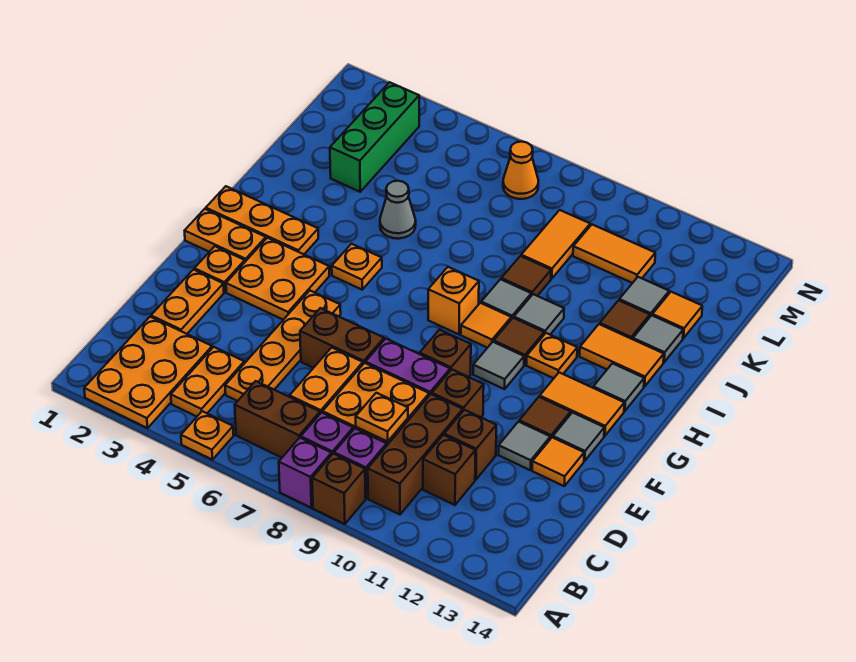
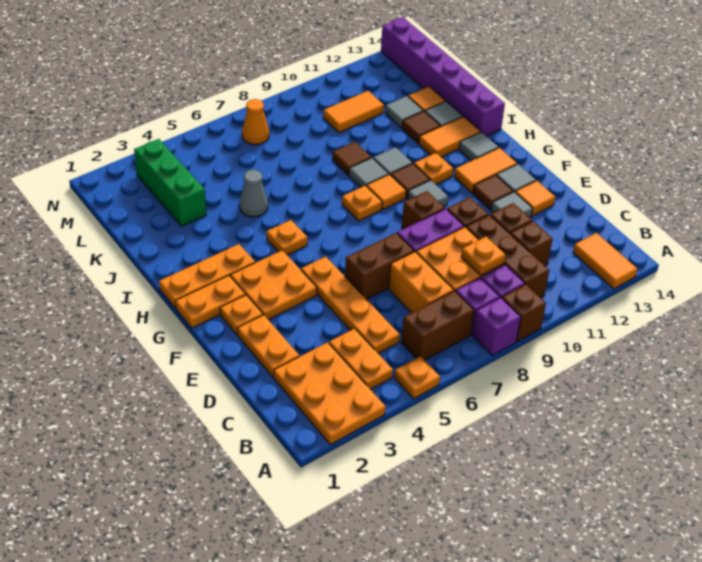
orange brick H8 level 1 -> orange plate H8 level 1
none -> purple brick I14:N14 level 1
orange tile K9:L9 level 1 -> orange tile A13:B13 level 1

